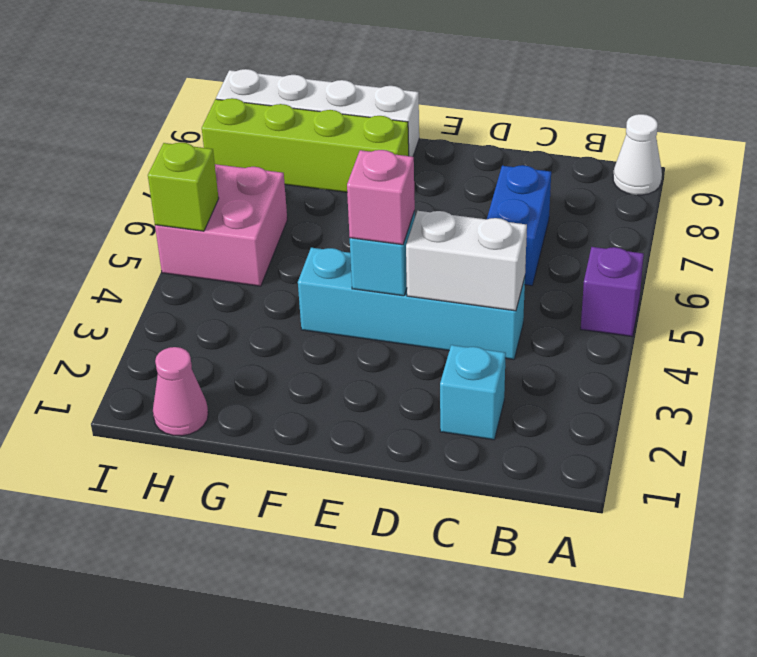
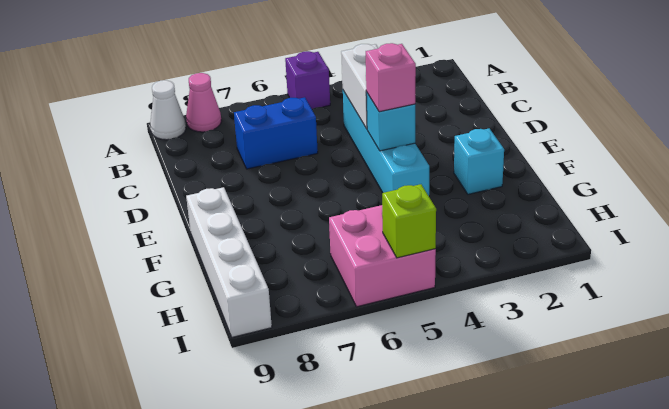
cyan brick C2 level 1 -> cyan brick F2 level 1
lime brick F8:I8 level 1 -> none
pink cone H1 level 1 -> pink cone A8 level 1

